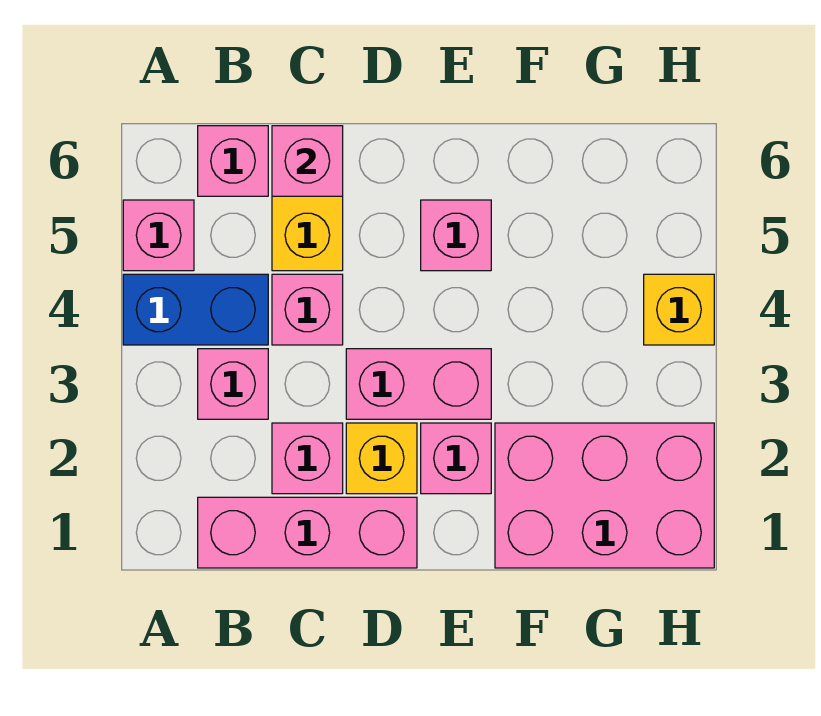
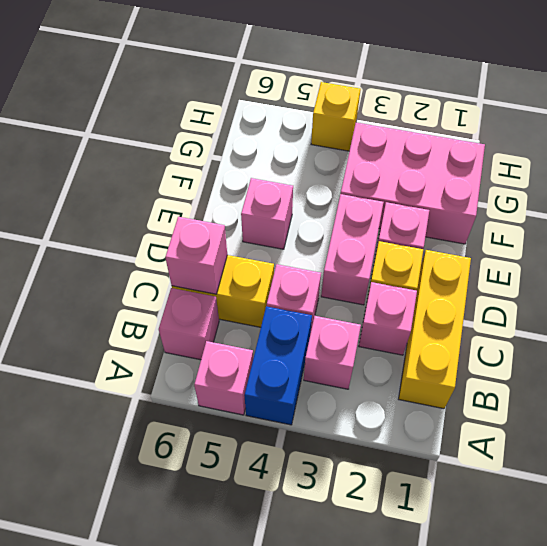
pink brick B1:D1 level 1 -> yellow brick B1:D1 level 1
pink brick F1:H2 level 1 -> pink brick F1:G3 level 1

